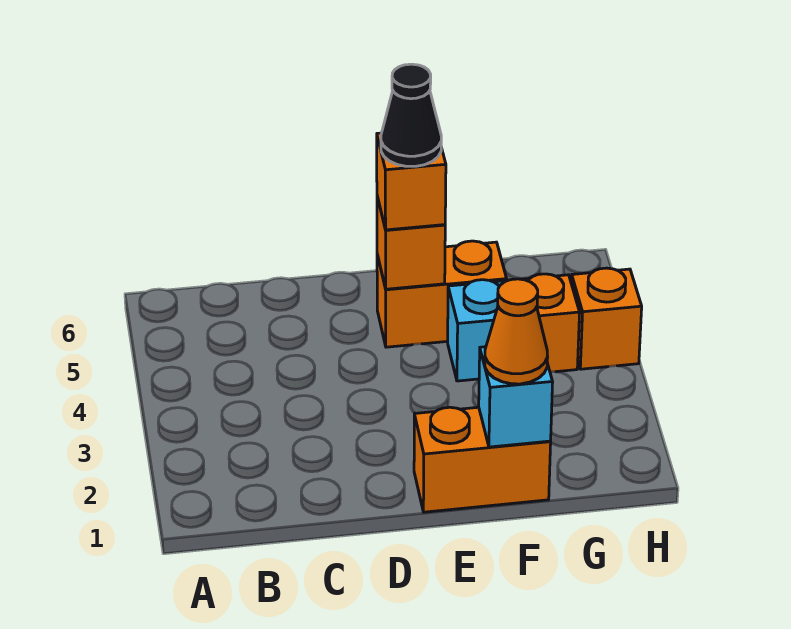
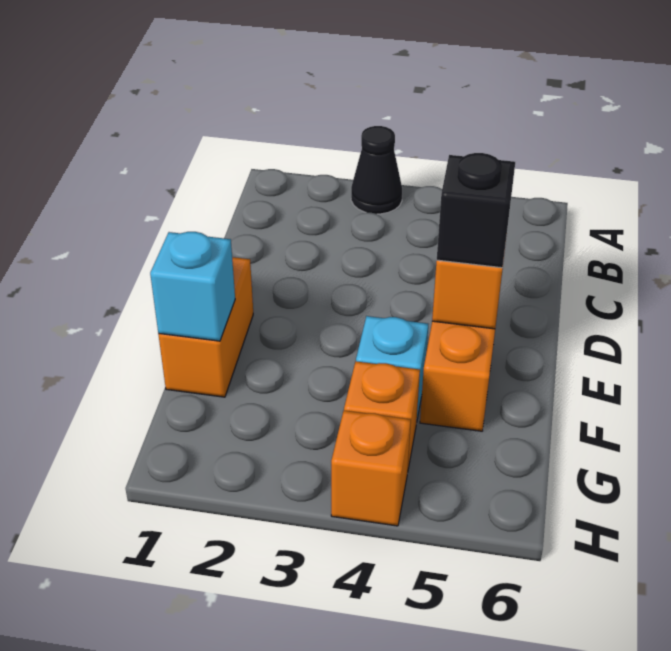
orange brick E5 level 3 -> black brick E5 level 3
black cone E5 level 4 -> black cone A3 level 1
orange cone F1 level 3 -> none

